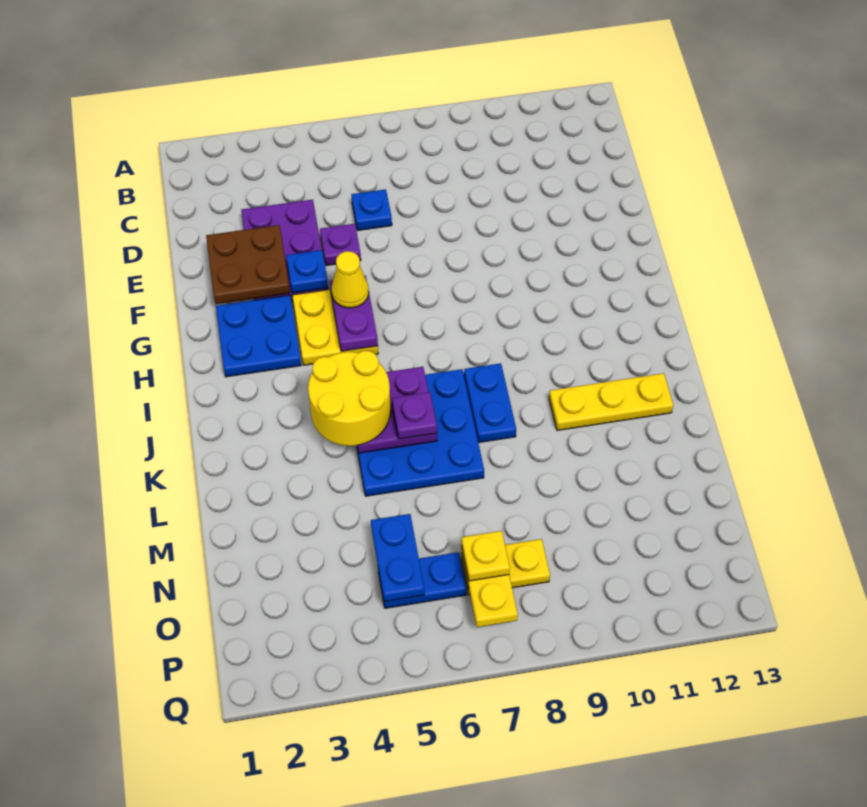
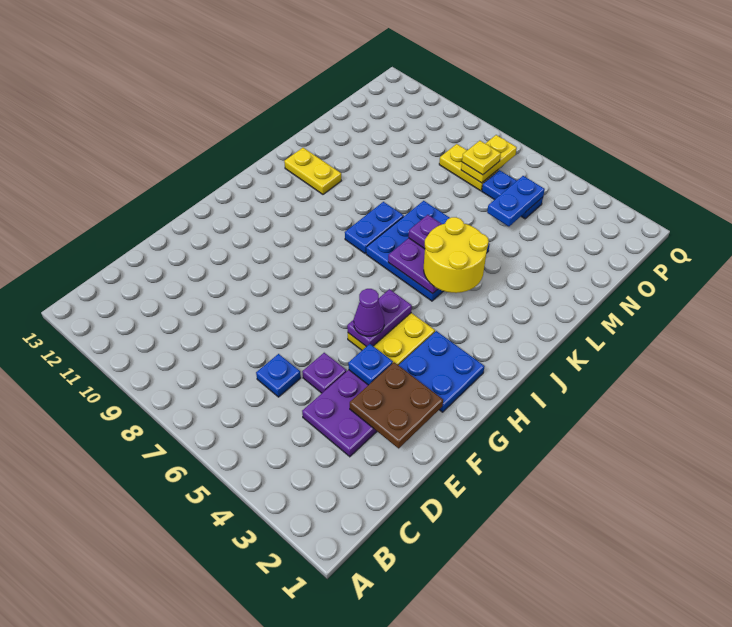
yellow cone G5 level 3 -> purple cone G5 level 3
yellow plate K10:K12 level 1 -> yellow plate K11:K12 level 1

